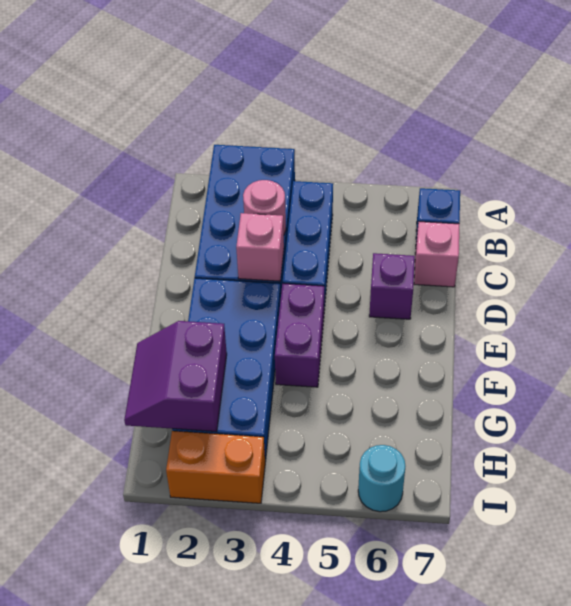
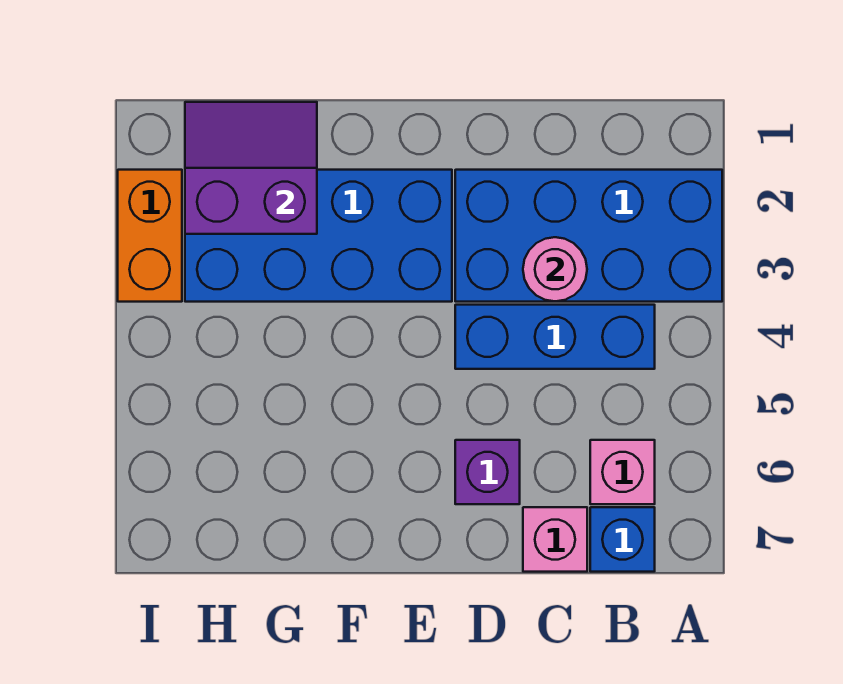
pink brick D3 level 2 -> pink brick B6 level 1
purple brick E4:F4 level 1 -> none
cyan round brick I6 level 1 -> none

